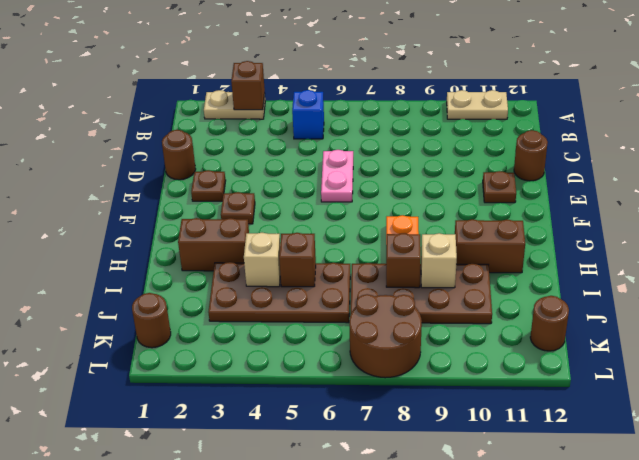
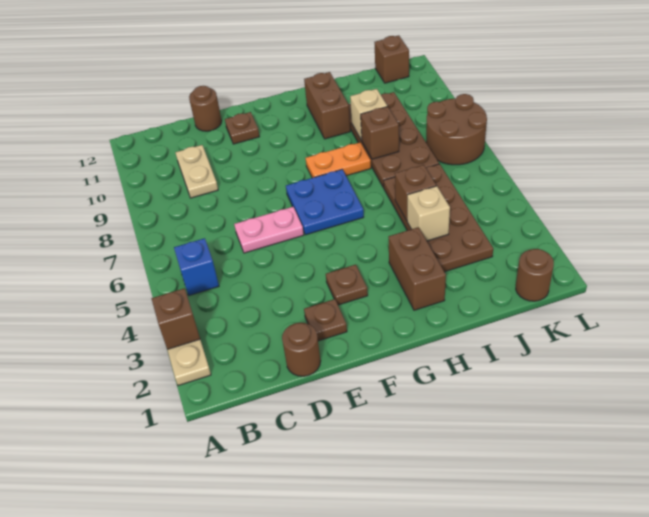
tan plate A10:A11 level 1 -> tan plate C9:C10 level 1
none -> blue plate F6:G7 level 1
brown round brick K12 level 1 -> brown brick K12 level 1

